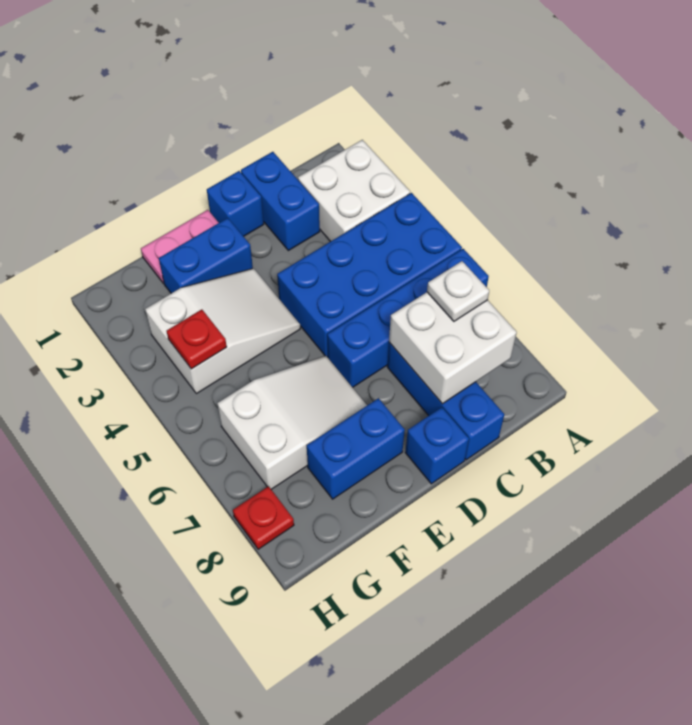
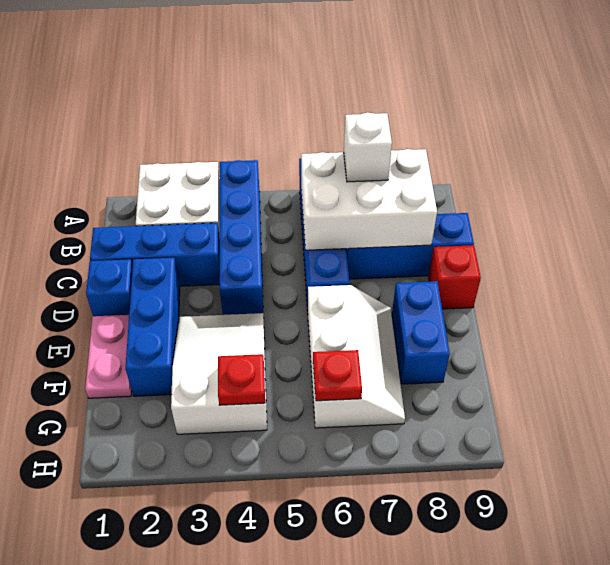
blue brick A4:D5 level 1 -> blue brick A4:D4 level 1
white brick B7:C8 level 2 -> white brick B6:C8 level 2
white plate B7 level 3 -> white brick B7 level 3
blue brick C1:C2 level 1 -> blue brick C1:C3 level 1
blue brick D9 level 1 -> red brick D9 level 1
blue brick E2:F2 level 1 -> blue brick D2:F2 level 1
white slope E6:G7 level 1 top G -> white slope E6:G7 level 1 top 6
red plate H8 level 1 -> red plate G6 level 2

